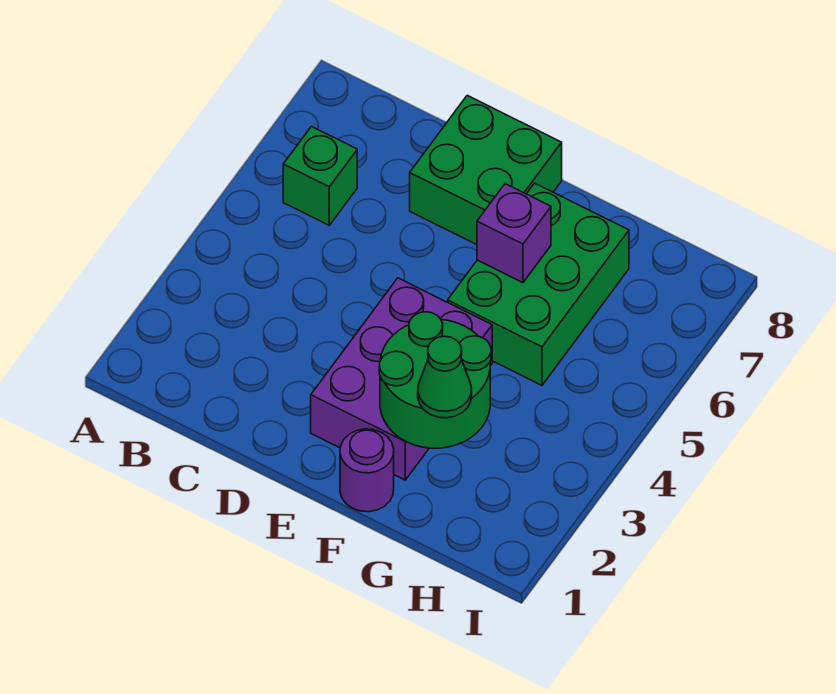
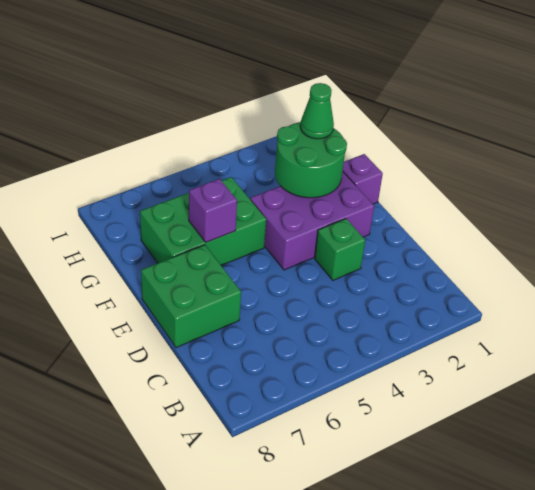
green brick B6 level 1 -> green brick D3 level 1
purple round brick F1 level 1 -> purple brick F1 level 1

